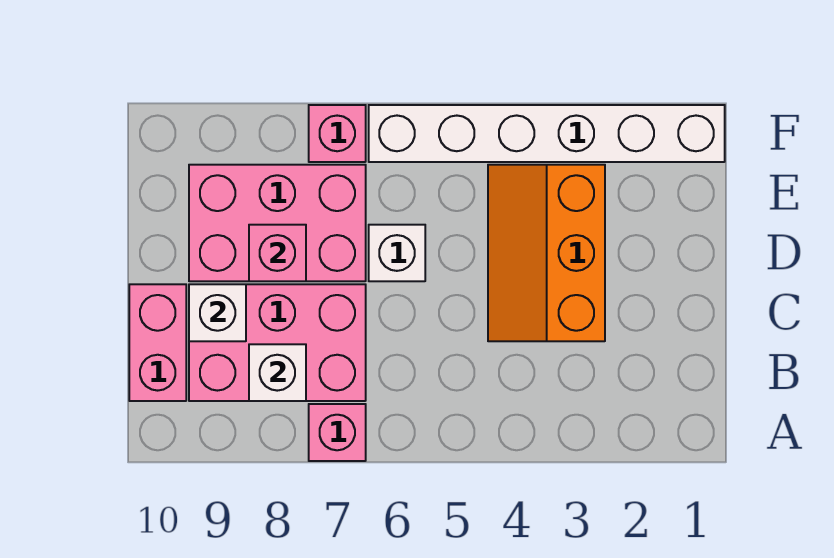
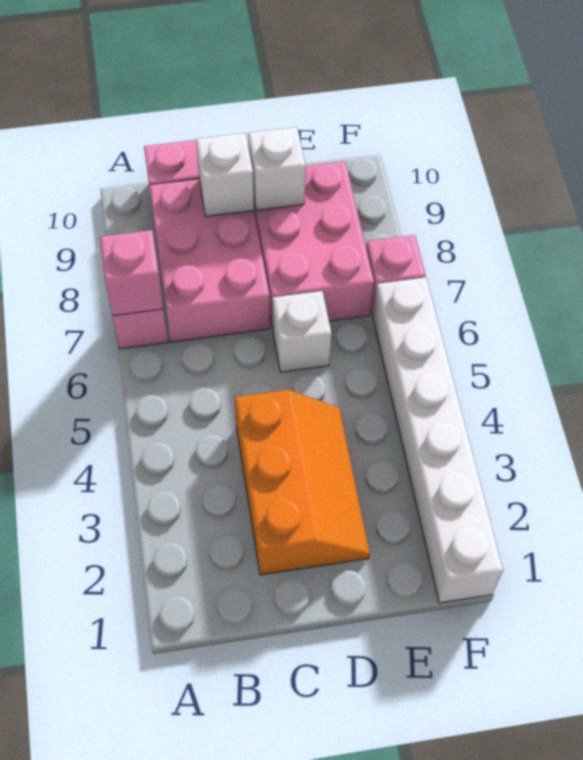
white brick B8 level 2 -> white brick D9 level 2
orange slope C3:E4 level 1 top 3 -> orange slope C2:D4 level 1 top C
pink brick D8 level 2 -> pink brick A7 level 2

